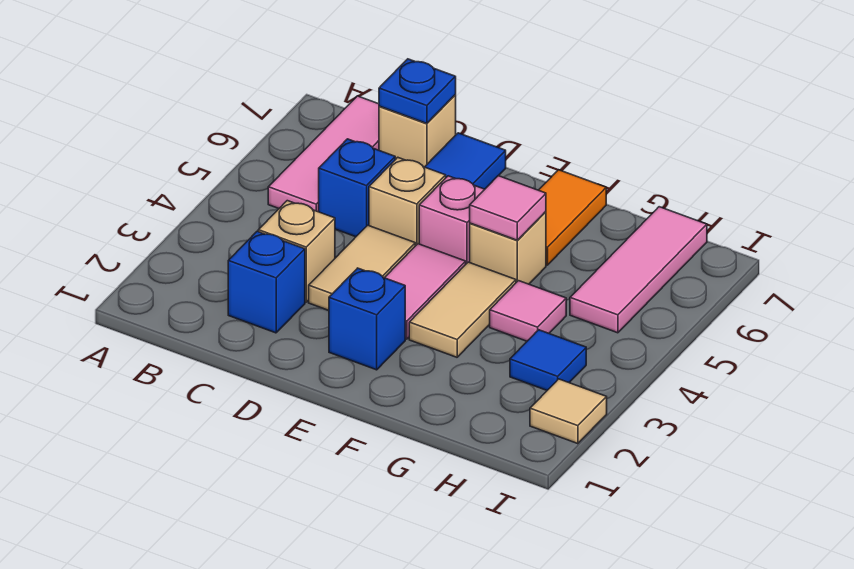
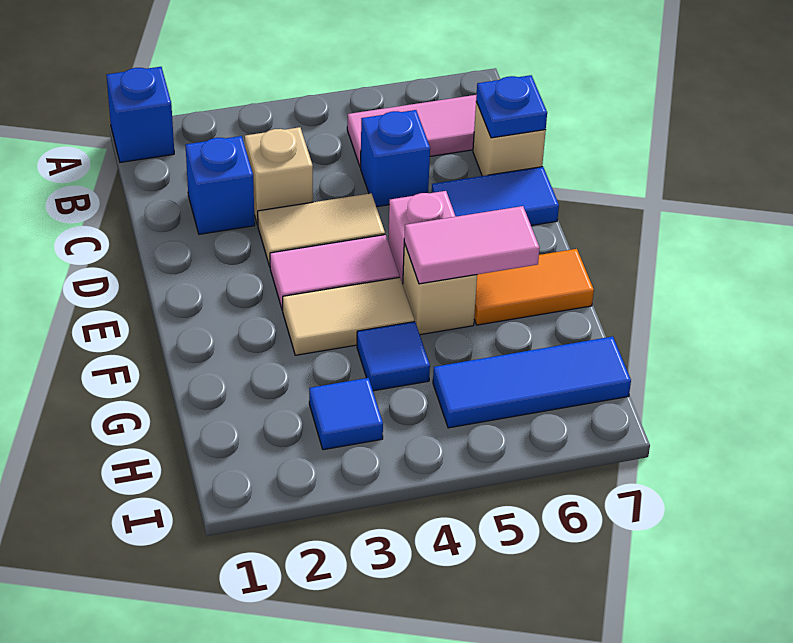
tan brick D5 level 1 -> none
blue brick E2 level 1 -> blue brick A1 level 1
pink tile F5 level 2 -> pink tile F5:F6 level 2
pink tile G4 level 1 -> blue tile G4 level 1
pink tile H5:H7 level 1 -> blue tile H5:H7 level 1
tan tile I2 level 1 -> none

